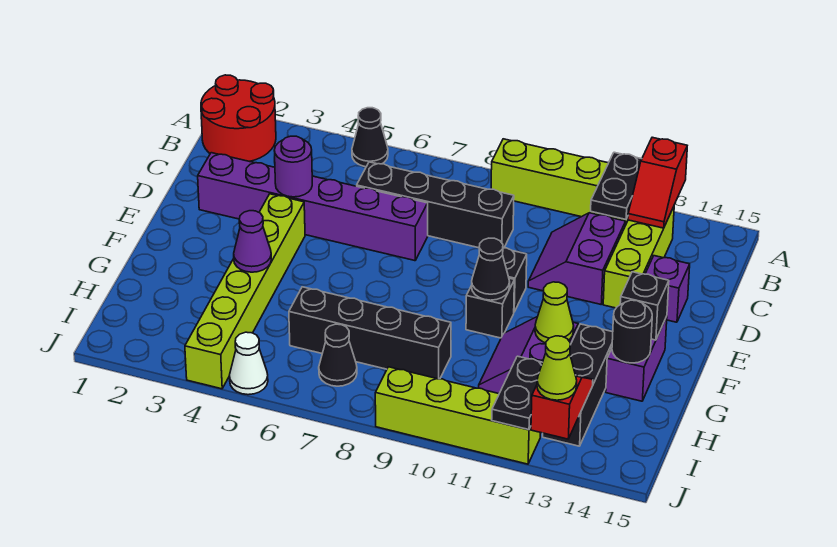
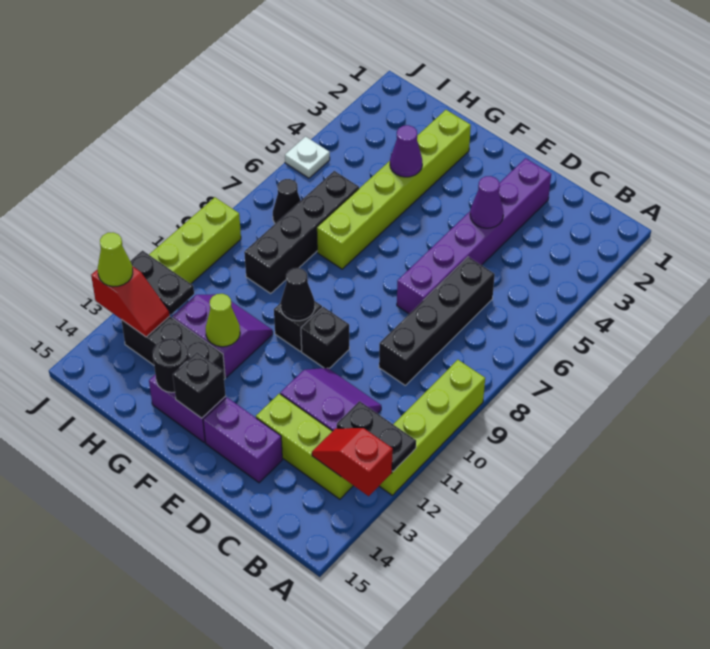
red round brick A1:B2 level 1 -> none
black cone A5 level 1 -> none
purple round brick D4 level 2 -> purple cone D4 level 2
purple brick D14 level 1 -> purple brick D14:E14 level 1
lime brick E4:J4 level 1 -> lime brick G2:G7 level 1
white cone J5 level 1 -> white plate J5 level 1

